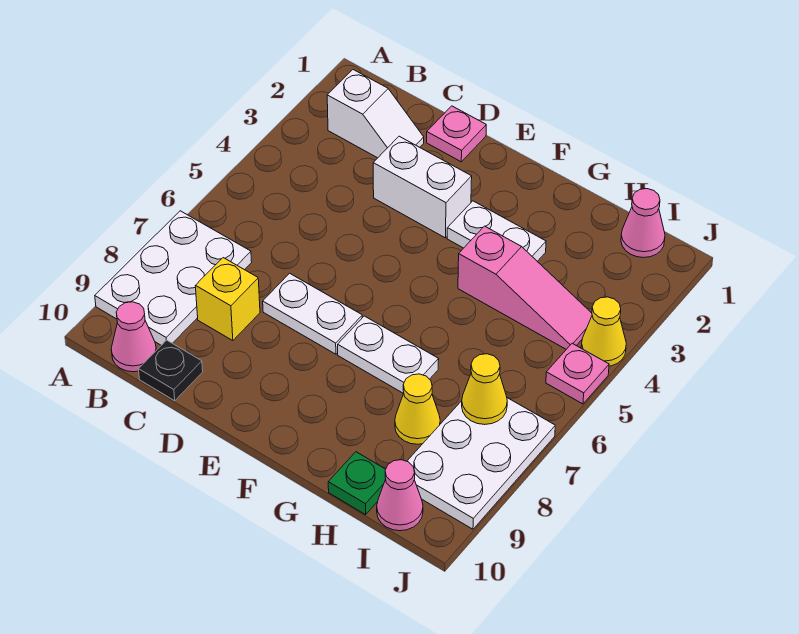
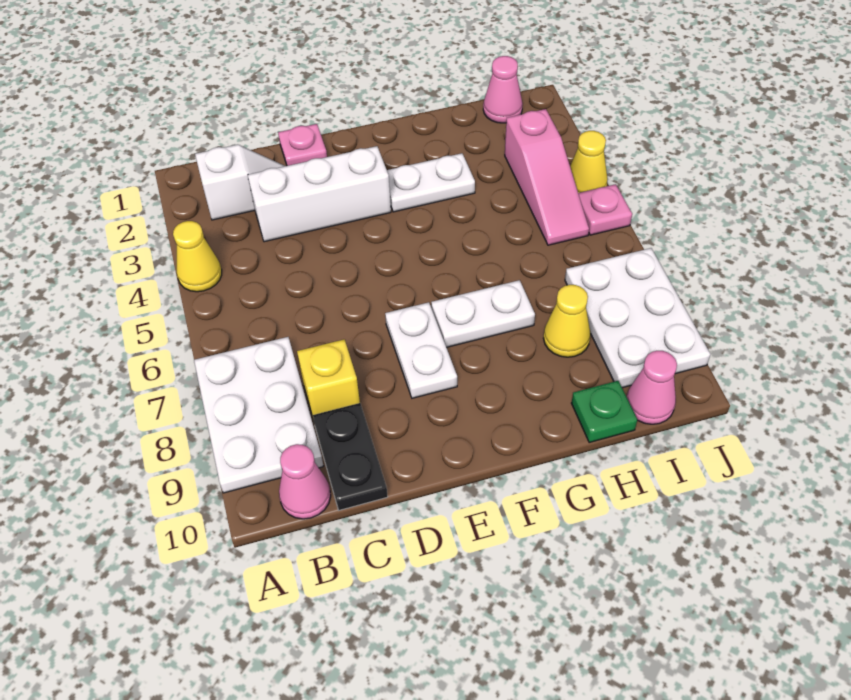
black plate C10 level 1 -> black plate C9:C10 level 1
white brick D3:E3 level 1 -> white brick C3:E3 level 1
white plate D7:E7 level 1 -> white plate E7:E8 level 1
pink slope G4:I4 level 1 top G -> pink slope I3:I5 level 1 top 3
yellow cone I7 level 2 -> yellow cone A4 level 1

